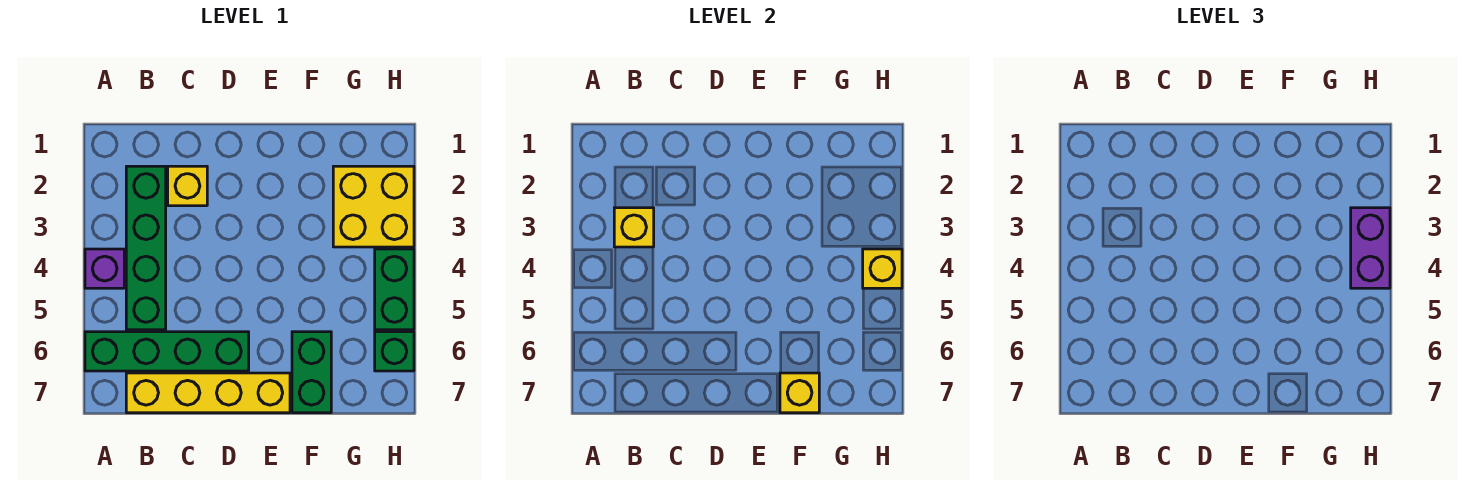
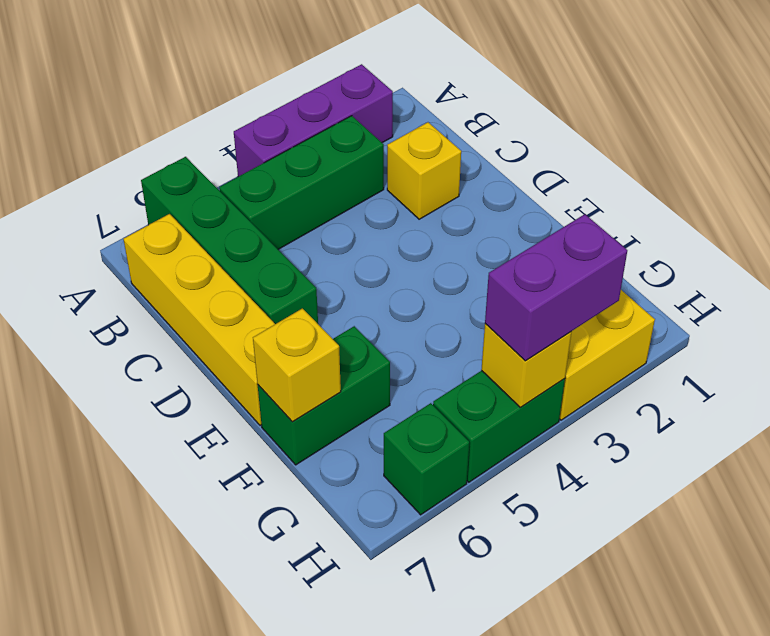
purple brick A4 level 1 -> purple brick A2:A4 level 1
green brick B2:B5 level 1 -> green brick B3:B5 level 1
yellow brick B3 level 2 -> none

